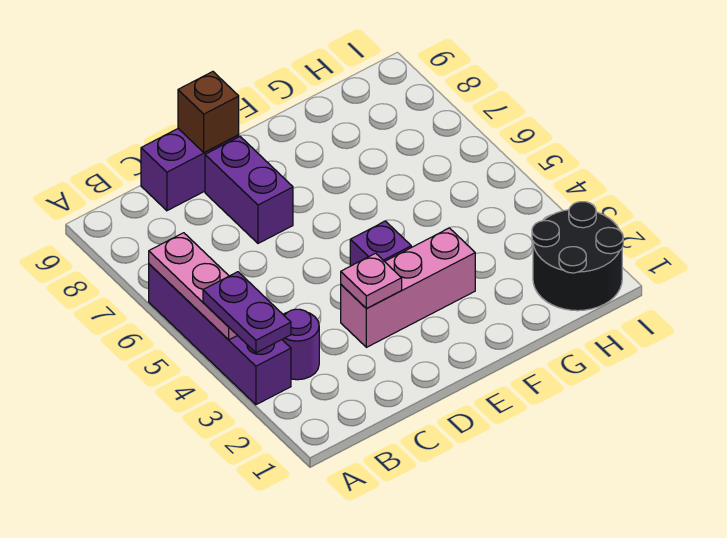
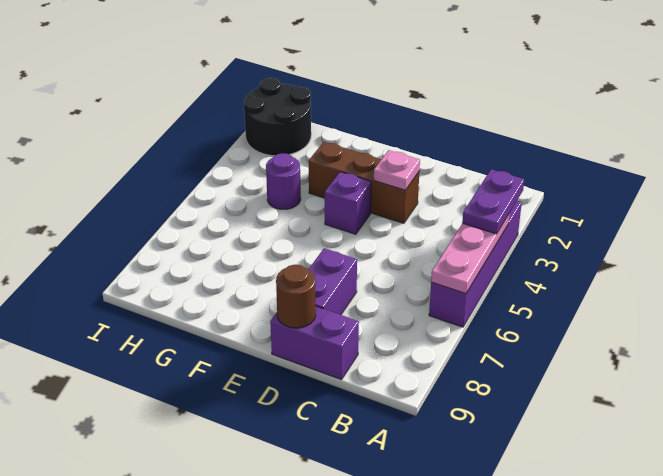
purple round brick B3 level 1 -> purple round brick G4 level 1
pink brick D3:F3 level 1 -> brown brick D3:F3 level 1
brown brick D9 level 2 -> brown round brick D9 level 2

